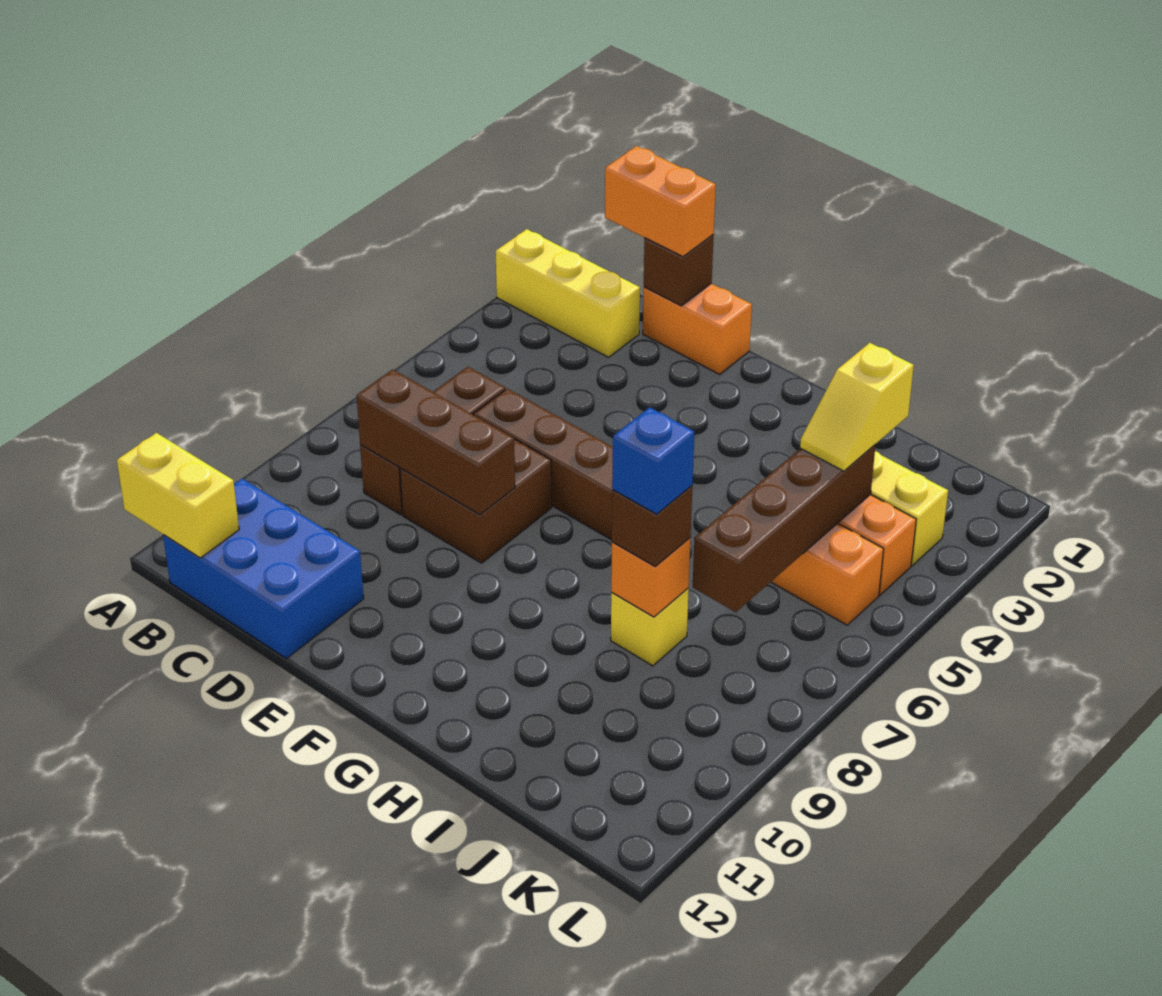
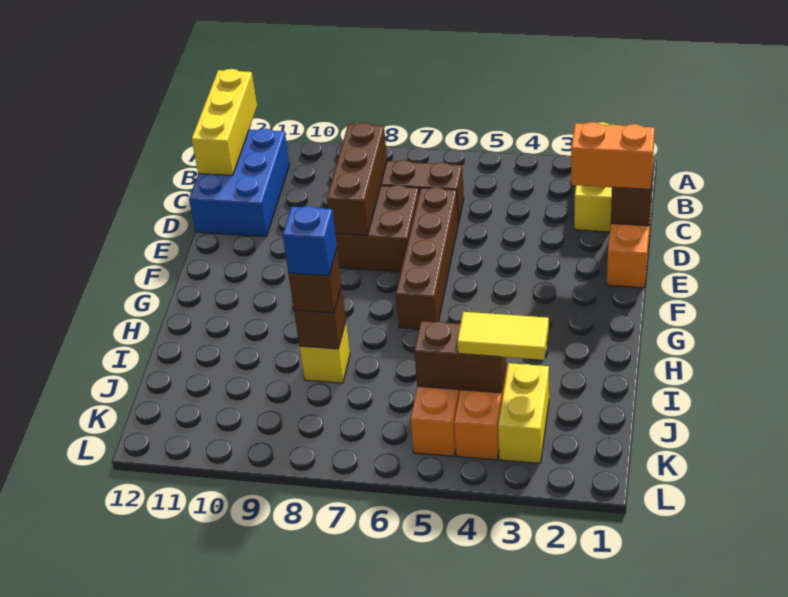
yellow brick A12:B12 level 2 -> yellow brick A12:C12 level 2
orange brick C1:D1 level 3 -> orange brick D1:D2 level 3
orange brick I8 level 2 -> brown brick I8 level 2
yellow slope J3:J4 level 3 top 3 -> yellow tile J3:J4 level 3
brown brick J4:J7 level 2 -> brown brick J4:J5 level 2

